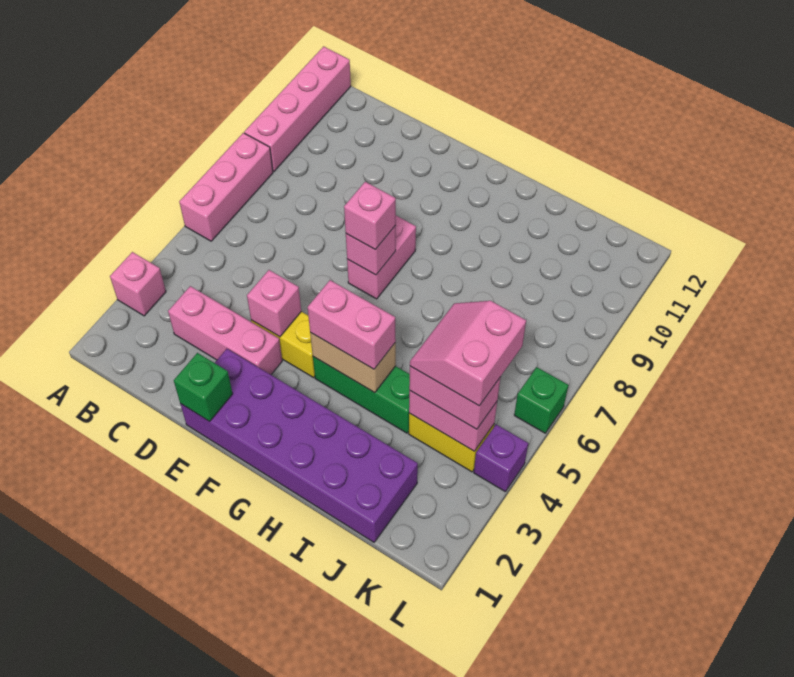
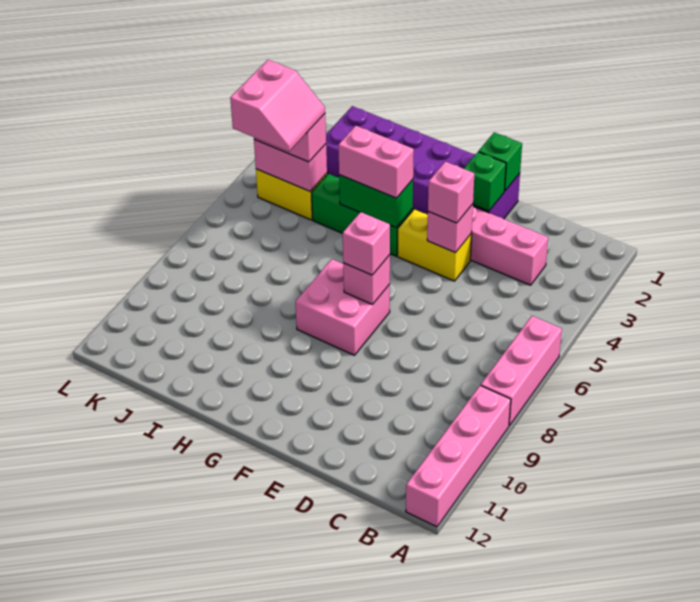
pink brick A3 level 1 -> pink brick E4 level 3
pink brick F7:F8 level 1 -> pink brick F7:G8 level 1
tan brick G4:H4 level 2 -> green brick G4:H4 level 2
purple brick L4 level 1 -> none
green brick L6 level 1 -> green brick E2 level 2

